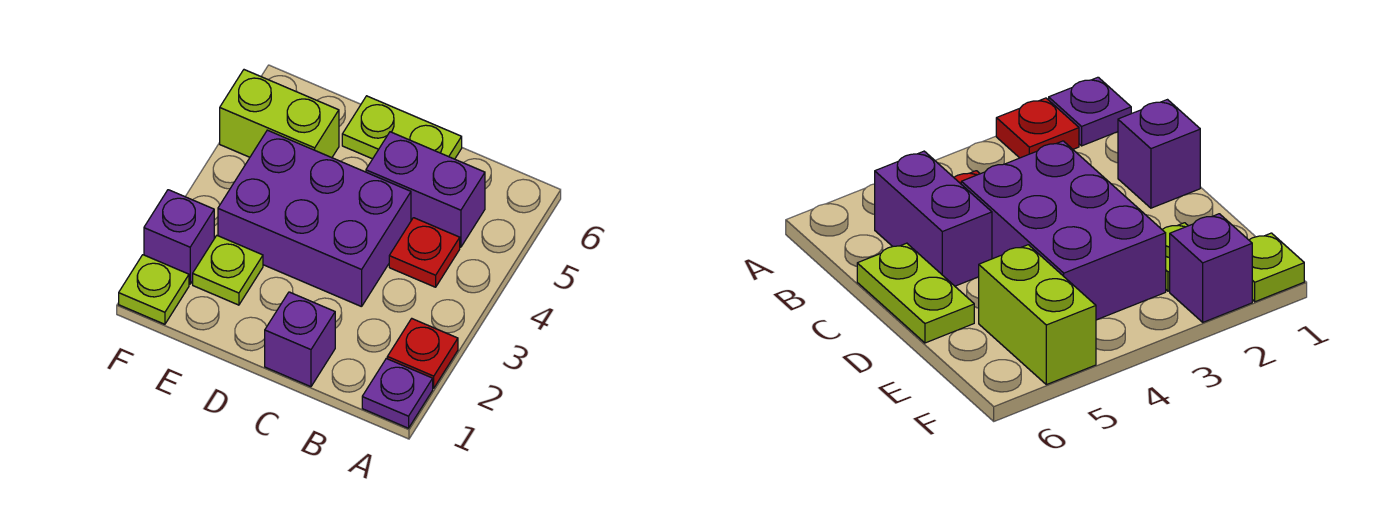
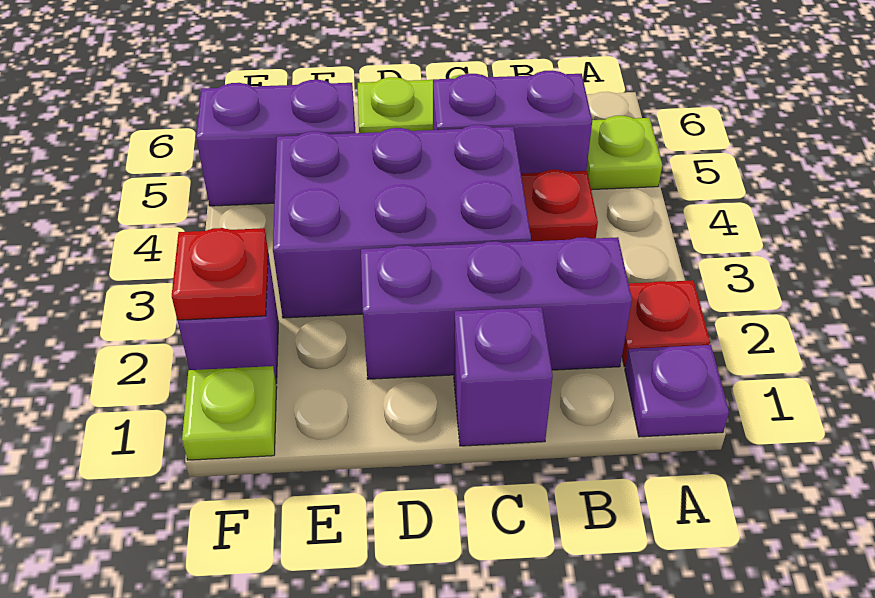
none -> purple brick B2:D2 level 1
lime plate E2 level 1 -> lime plate A5 level 1
lime brick E5:F5 level 1 -> purple brick E5:F5 level 1
none -> red plate F2 level 2

